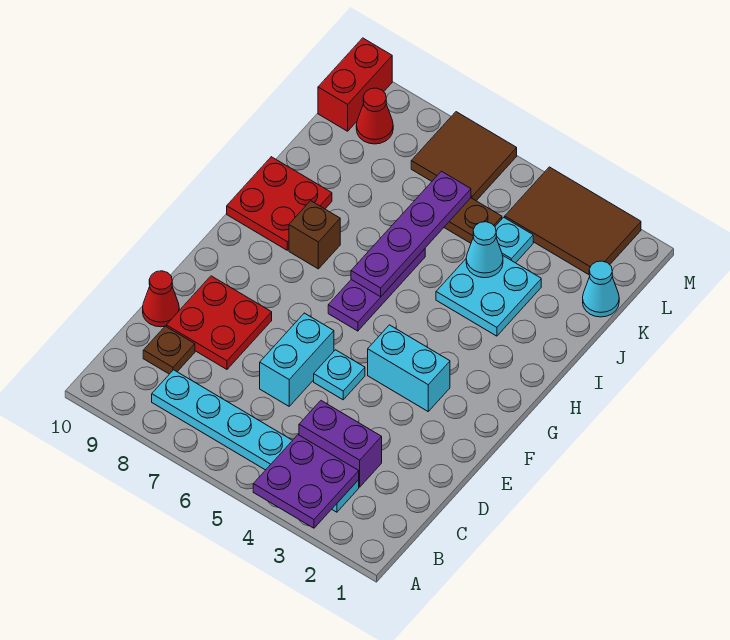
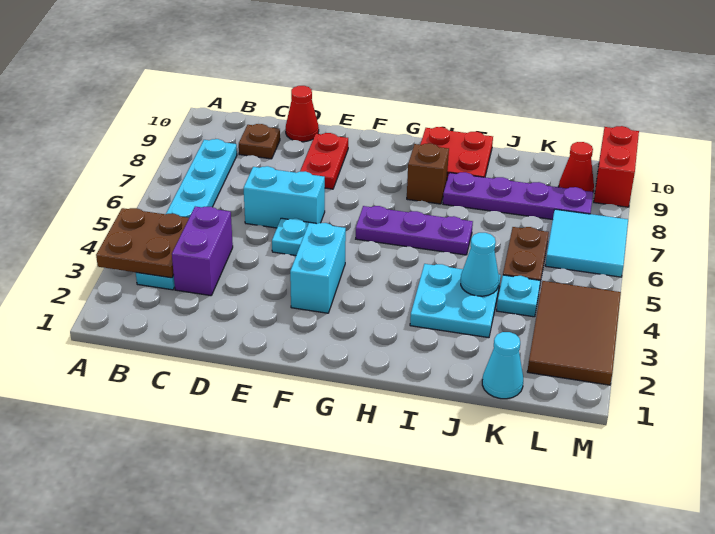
purple plate A3:B4 level 2 -> brown plate A3:B4 level 2
red plate D8:E9 level 1 -> red plate E8:E9 level 1
purple plate H6:K6 level 2 -> purple plate I8:L8 level 1
brown tile L6:M7 level 1 -> cyan tile L6:M7 level 1
red brick L10:M10 level 1 -> red brick M9:M10 level 1

